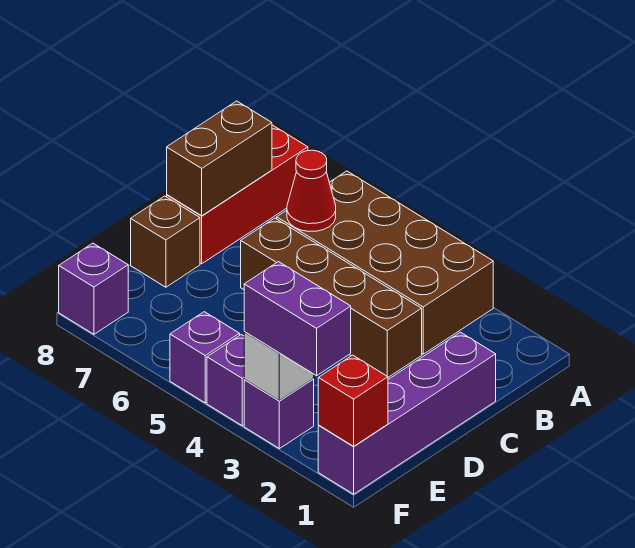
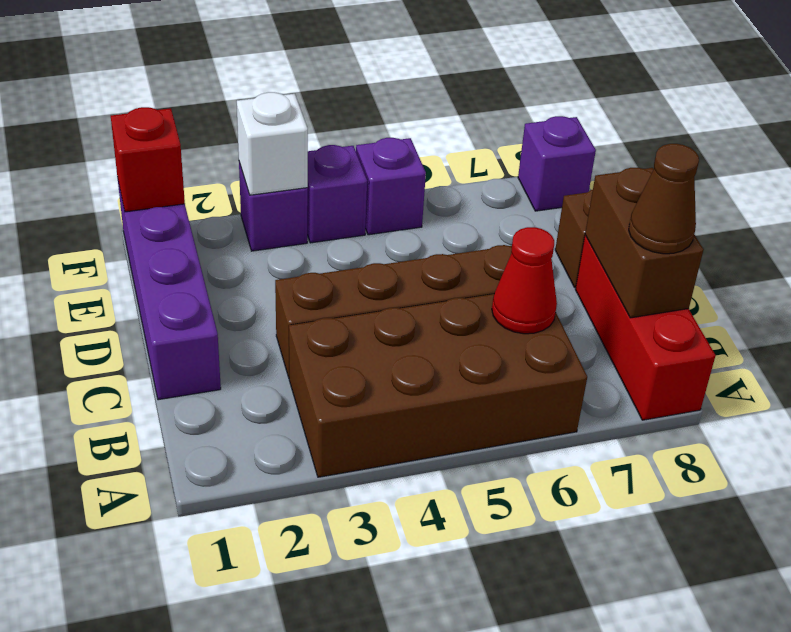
none -> brown cone B8 level 3
purple brick F2:F3 level 3 -> none

